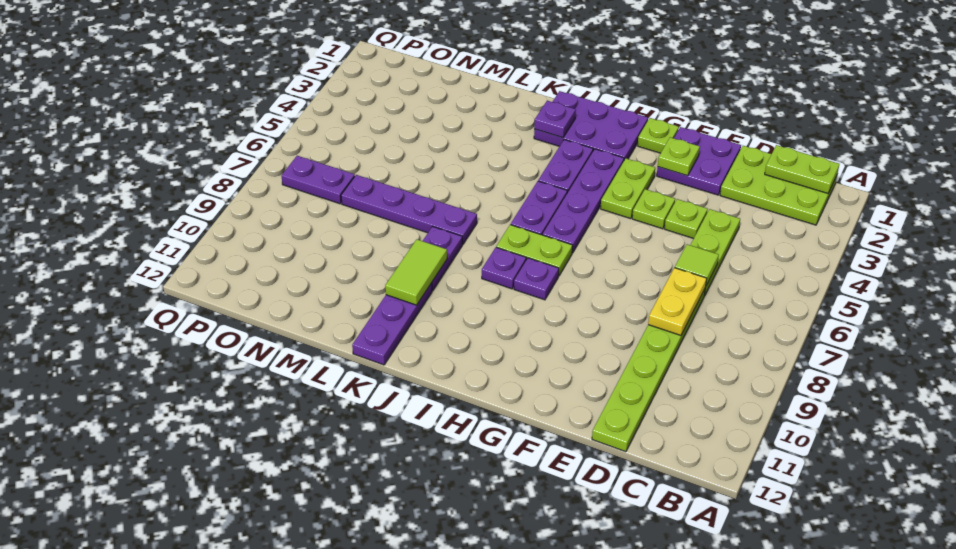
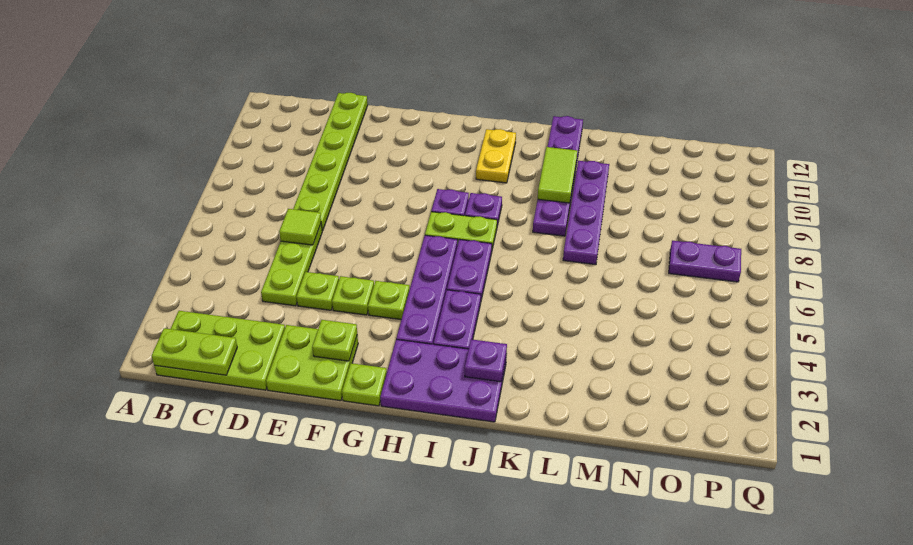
yellow plate D7:D8 level 2 -> yellow plate I10:I11 level 1
purple plate E1:F2 level 1 -> lime plate E1:F2 level 1
lime plate G3:G4 level 1 -> lime plate G4 level 1
purple plate K7:N7 level 1 -> purple plate L7:L10 level 1

